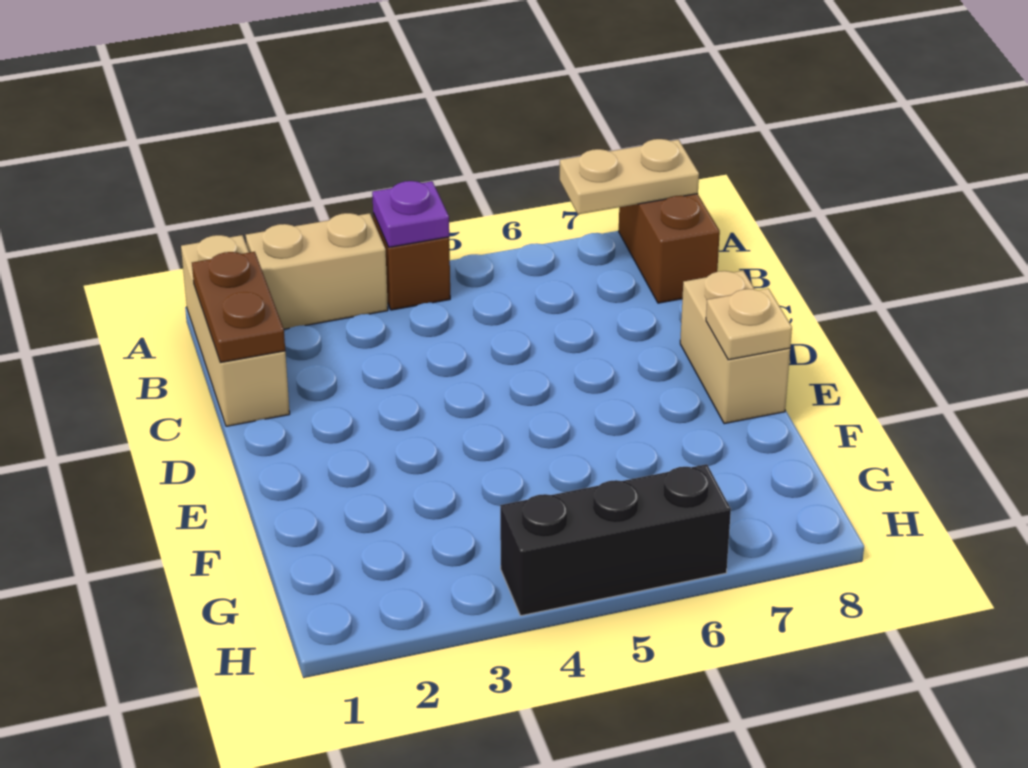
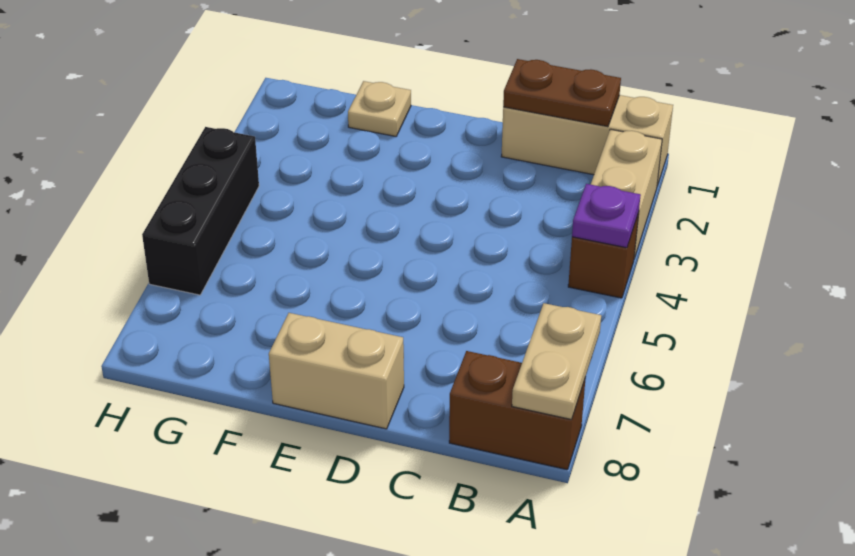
tan plate E8 level 2 -> tan plate F1 level 1

